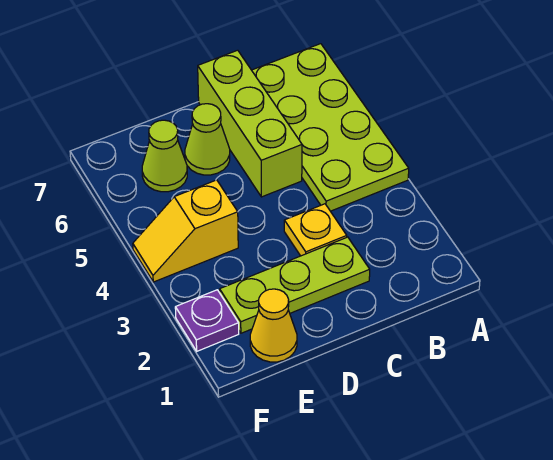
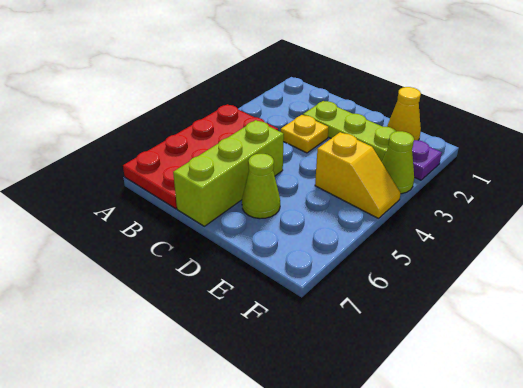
lime plate A4:B7 level 1 -> red plate A4:B7 level 1
lime cone E6 level 1 -> lime cone F3 level 1

